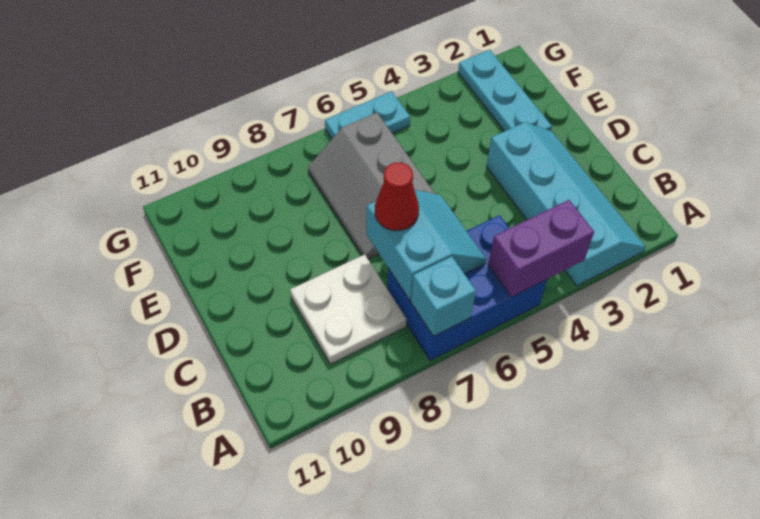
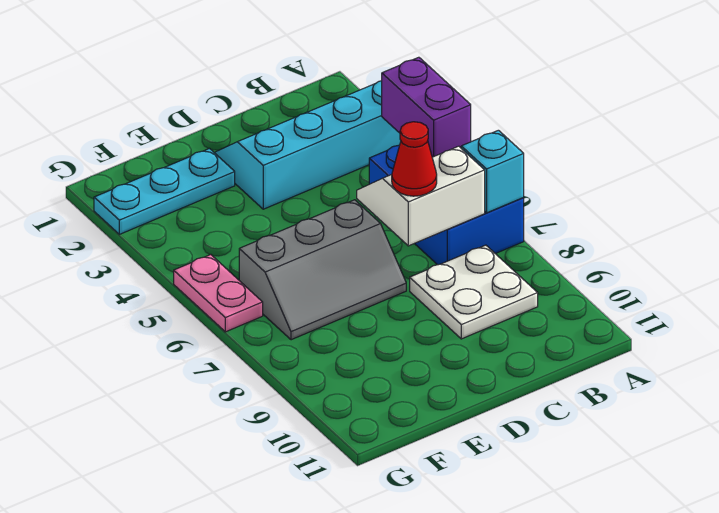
cyan slope B6:C7 level 2 top 7 -> white slope B6:C7 level 2 top 7
cyan plate G5:G6 level 1 -> pink plate G5:G6 level 1

